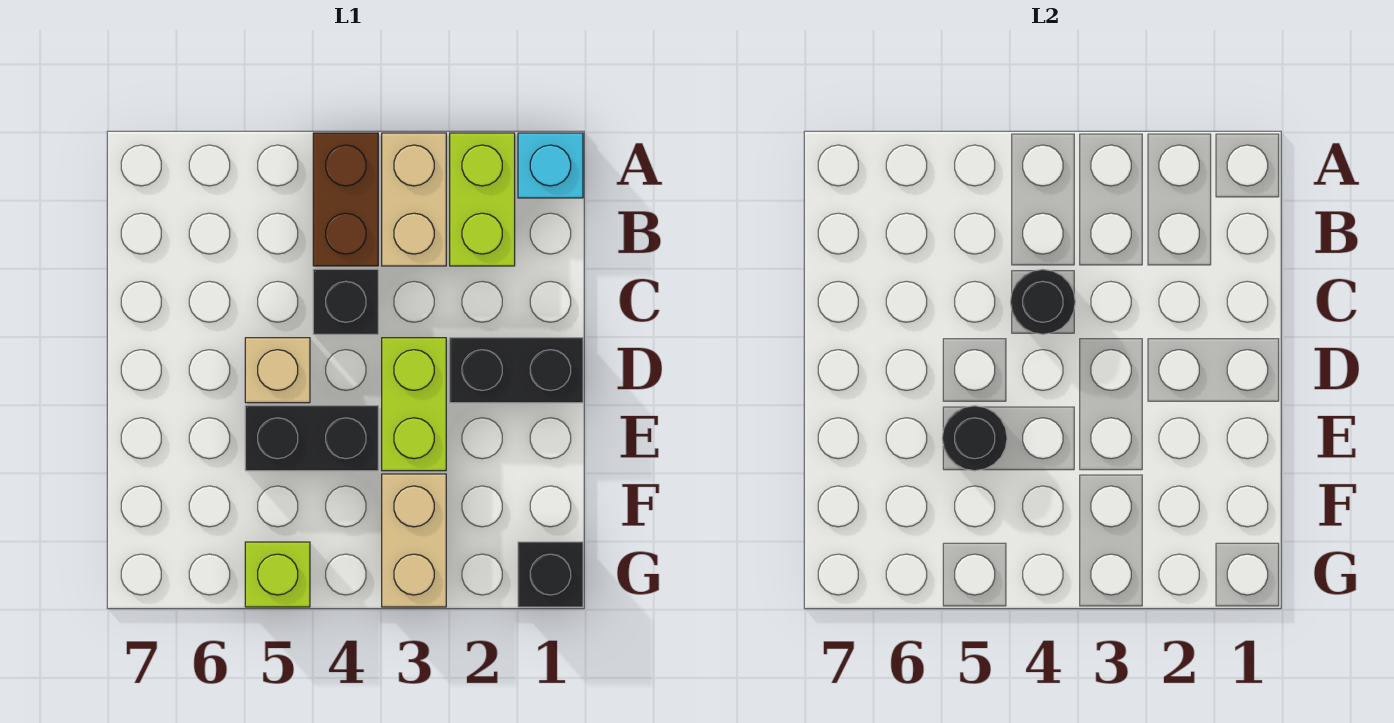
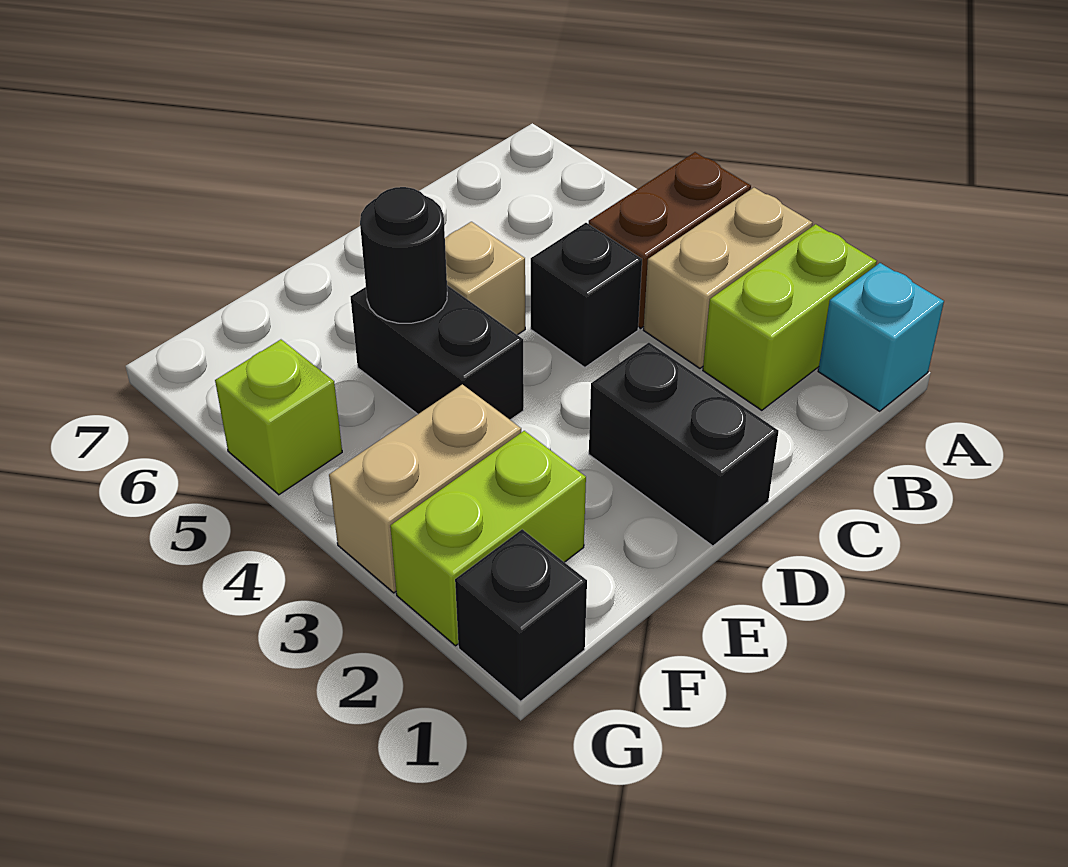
black round brick C4 level 2 -> none
lime brick D3:E3 level 1 -> lime brick F2:G2 level 1

